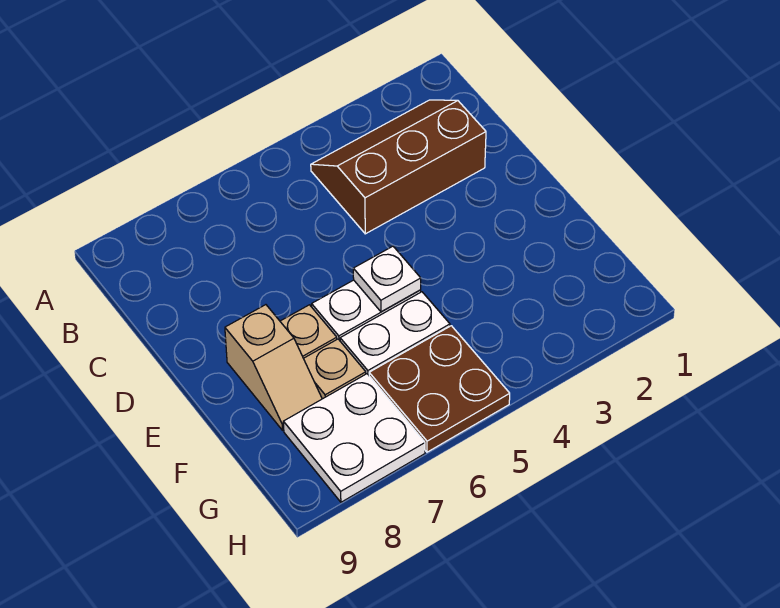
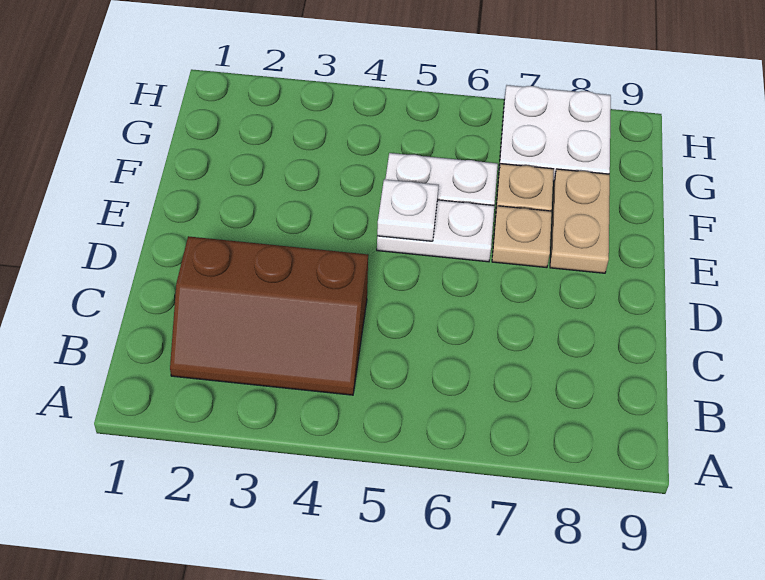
tan slope E8:F8 level 1 top E -> tan plate E8:F8 level 1
brown plate G5:H6 level 1 -> none

